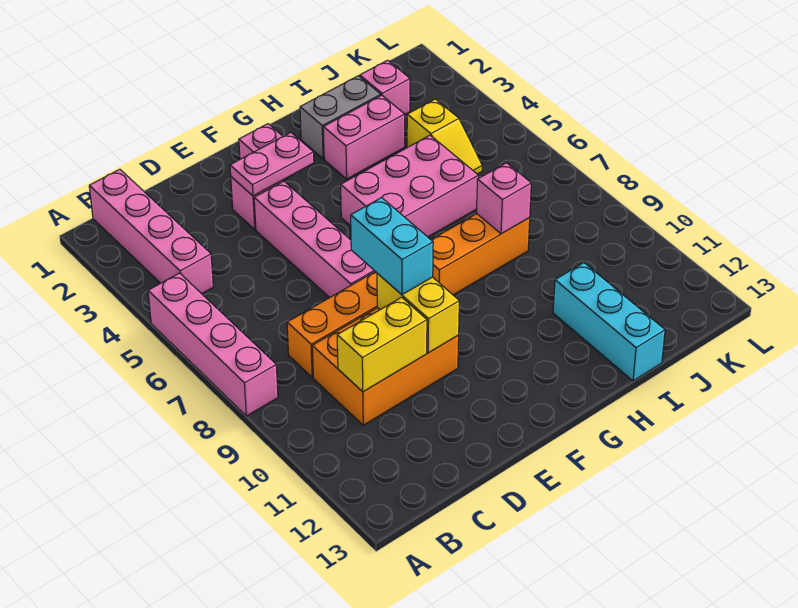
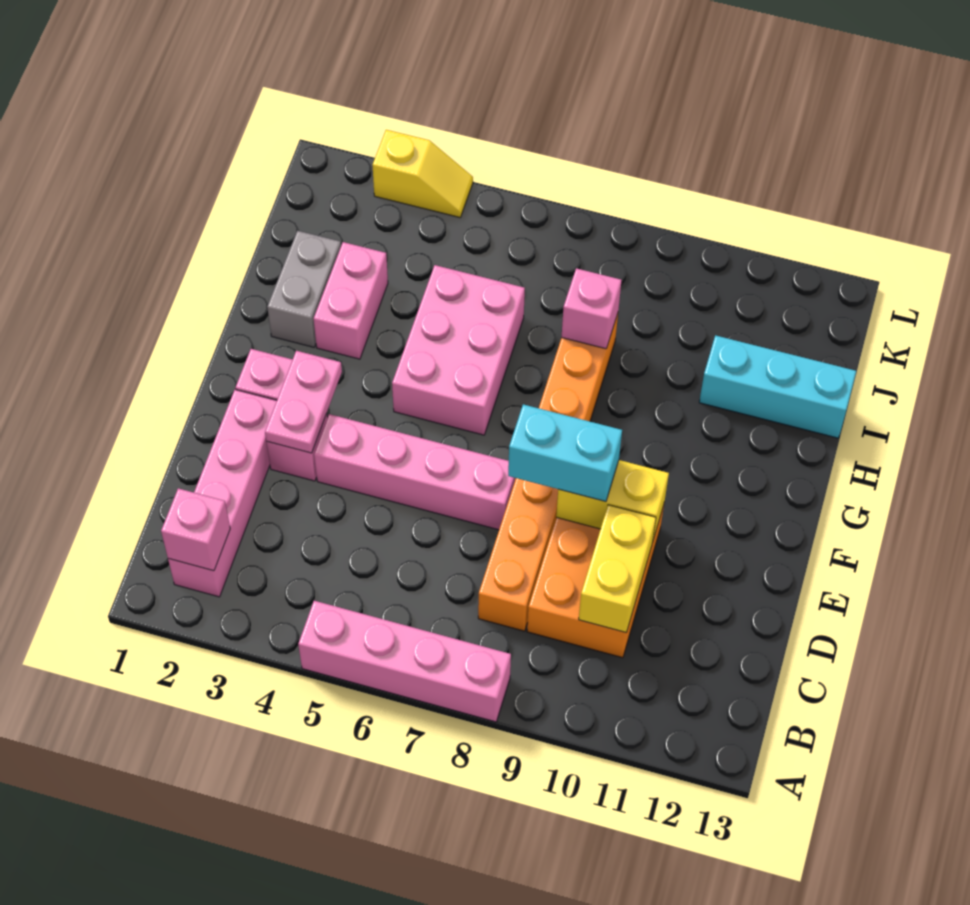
pink brick B1:B4 level 1 -> pink brick B2:E2 level 1
pink brick J2 level 1 -> pink brick B2 level 2
yellow slope J4:J5 level 1 top 4 -> yellow slope L3:L4 level 1 top 3

